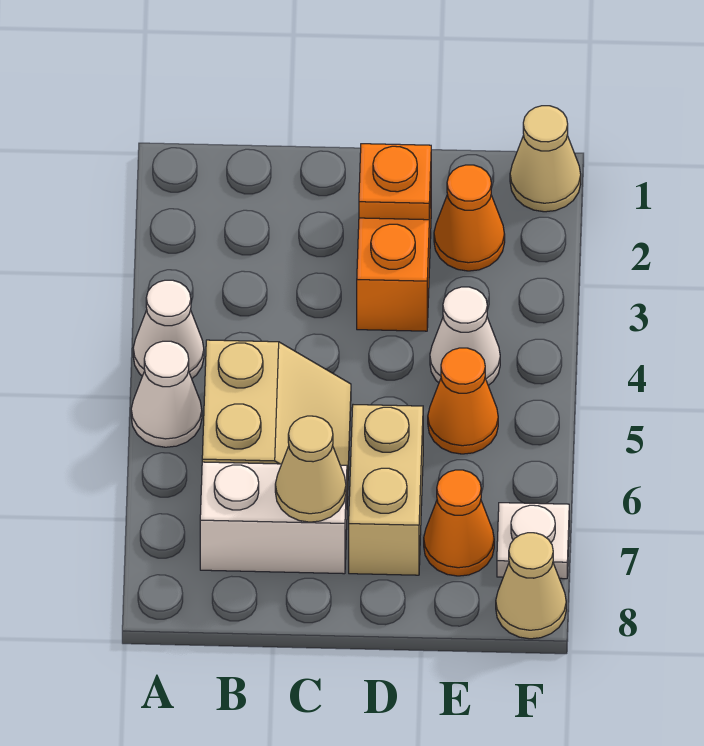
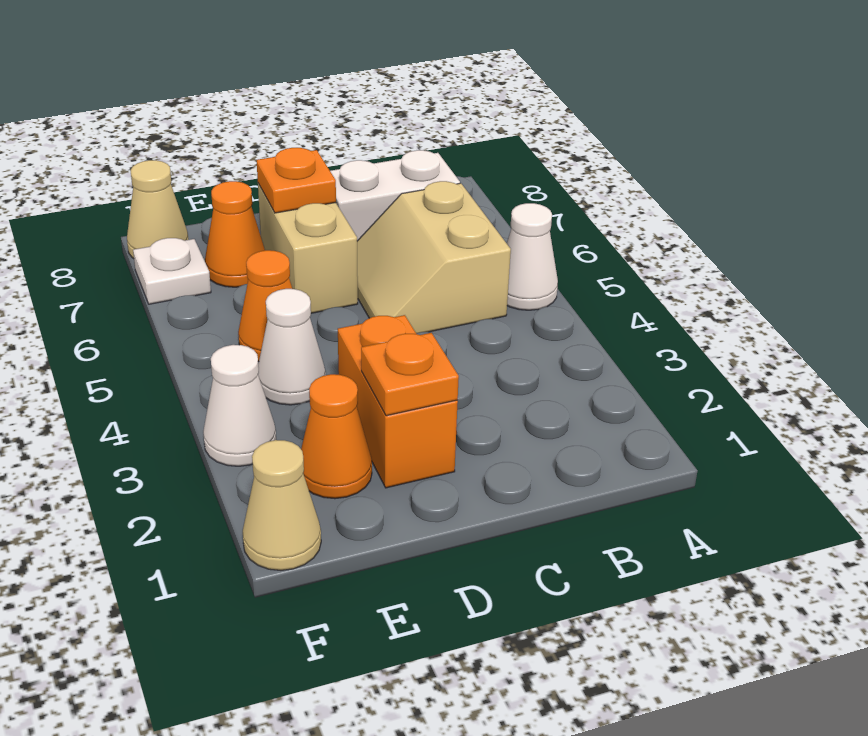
white cone A4 level 1 -> white cone F3 level 1
tan cone C7 level 2 -> none
none -> orange plate D7 level 2

